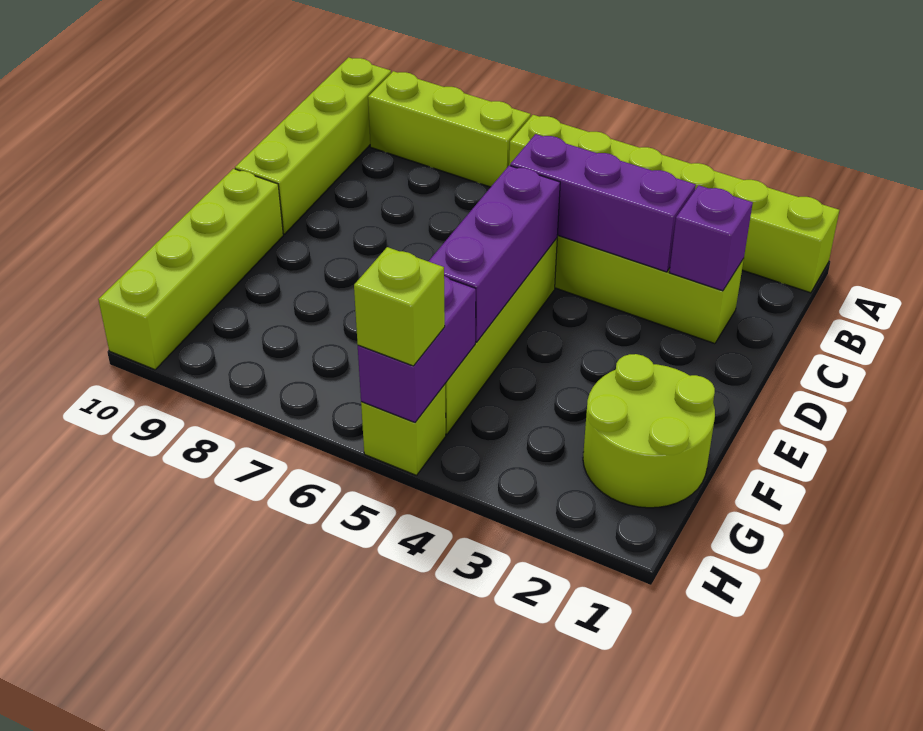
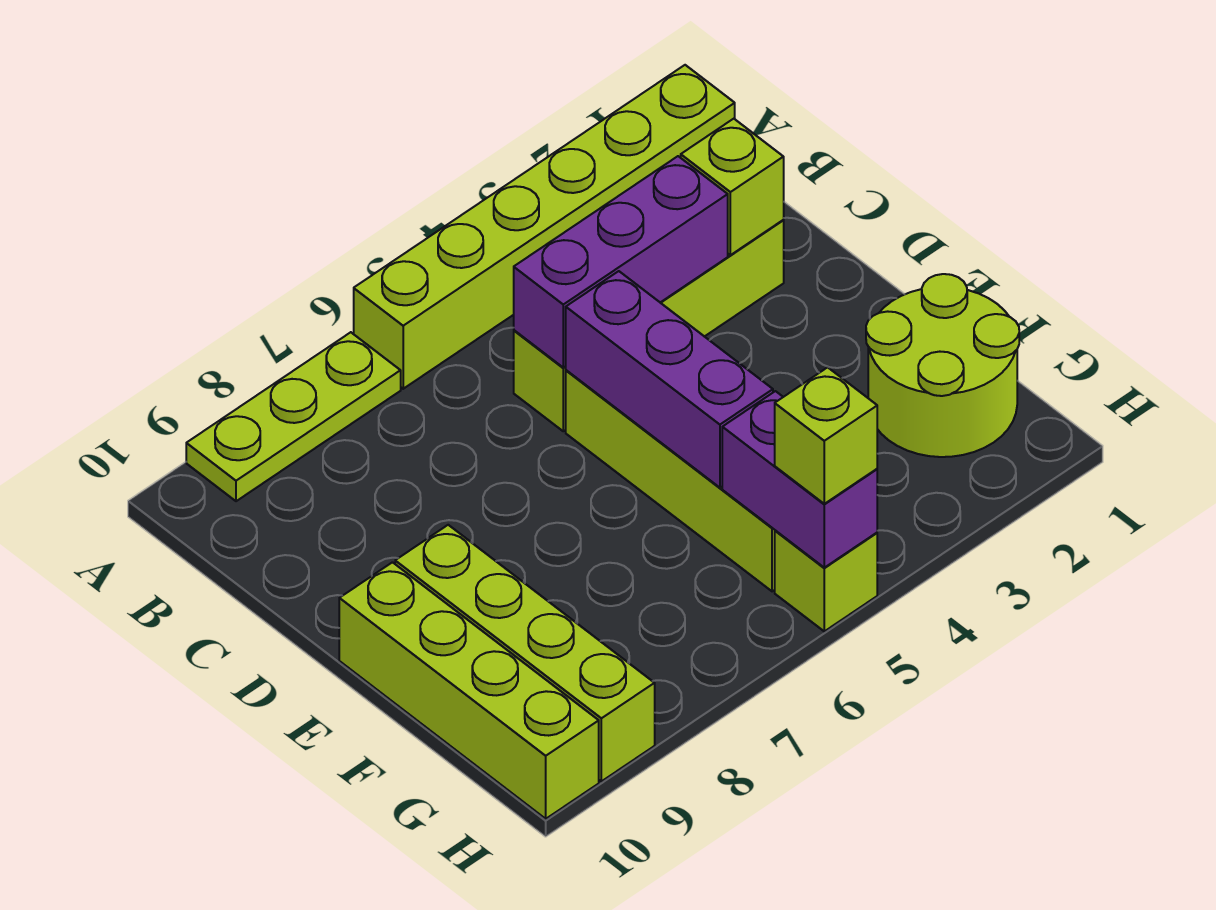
lime brick A7:A9 level 1 -> lime plate A7:A9 level 1
lime brick A10:D10 level 1 -> lime brick E9:H9 level 1
purple brick C2 level 2 -> lime brick C2 level 2

